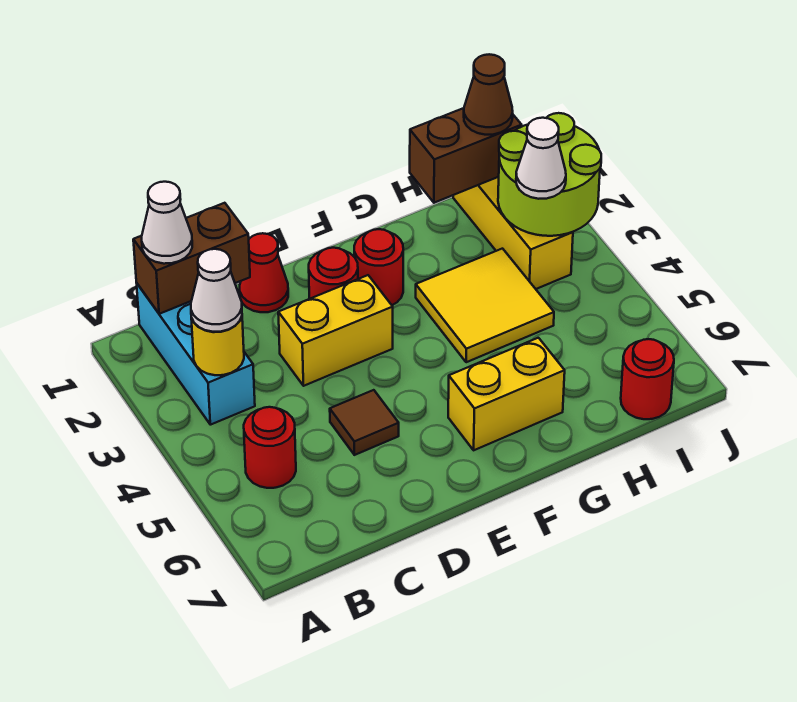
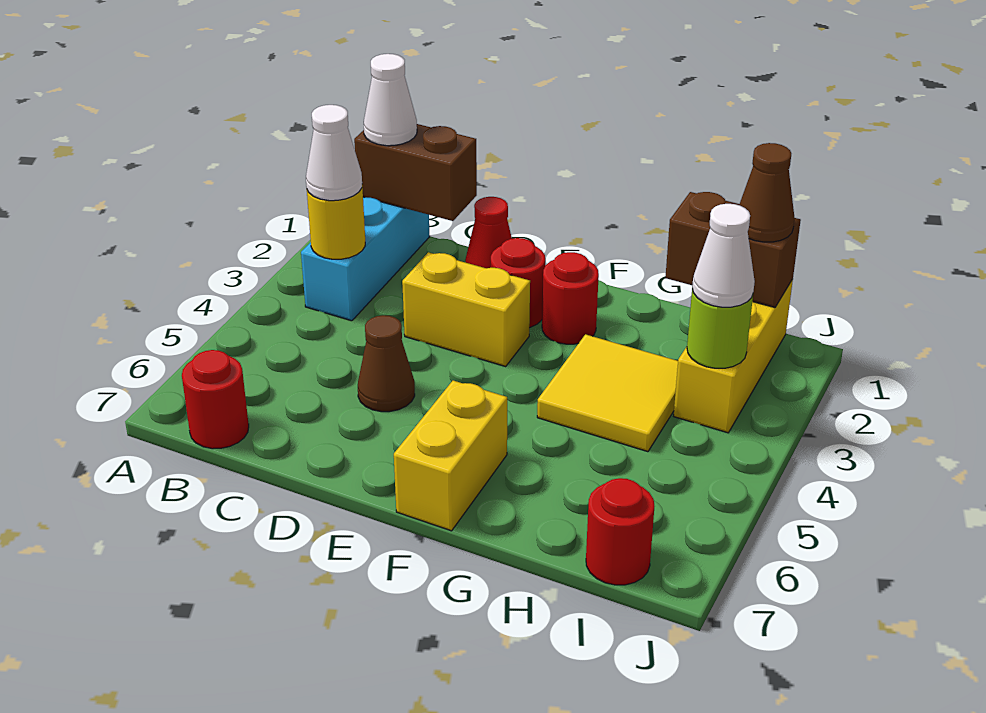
red round brick B5 level 1 -> red round brick B7 level 1
brown tile D5 level 1 -> brown cone D5 level 1
yellow brick F6:G6 level 1 -> yellow brick F6:F7 level 1
lime round brick I2:J3 level 2 -> lime round brick I3 level 2

